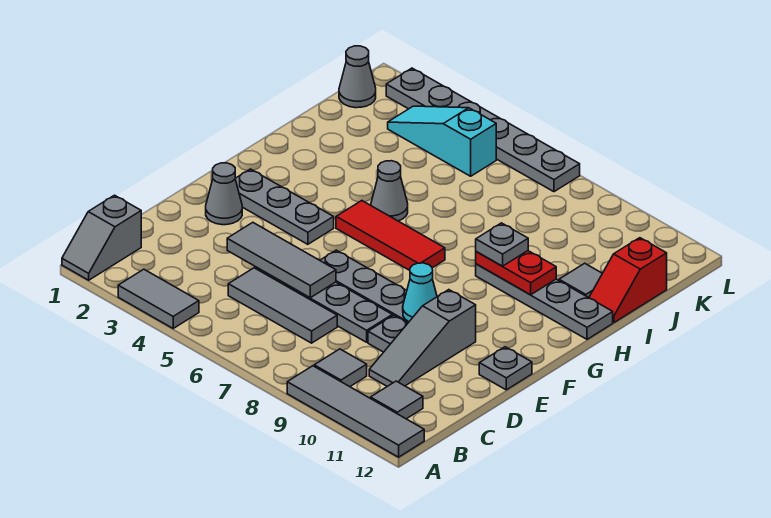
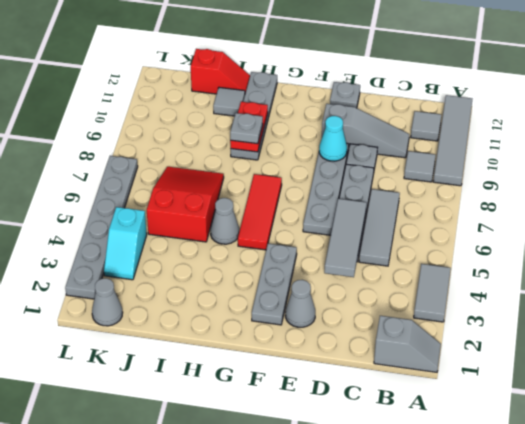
none -> red slope I5:J7 level 1 top 5
cyan slope K3:K5 level 1 top 5 -> cyan slope K3:K4 level 1 top 4

